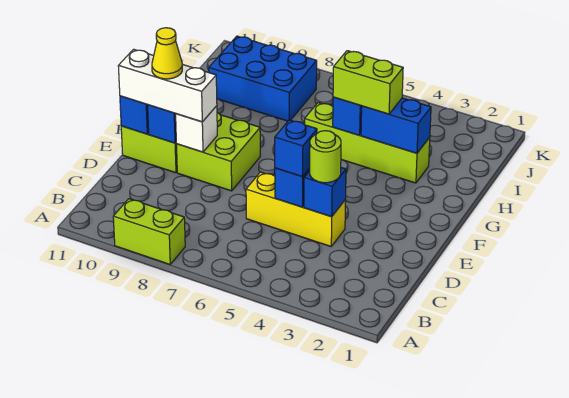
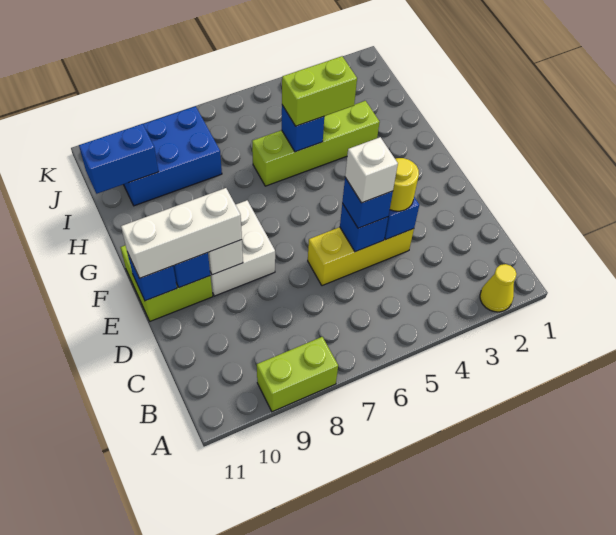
lime round brick D4 level 3 -> yellow round brick D4 level 3
none -> white brick D5 level 4
lime brick E8:F9 level 1 -> white brick E8:F9 level 1
yellow cone E10 level 4 -> yellow cone A2 level 1
blue brick H3:H4 level 2 -> blue brick I10:I11 level 2

